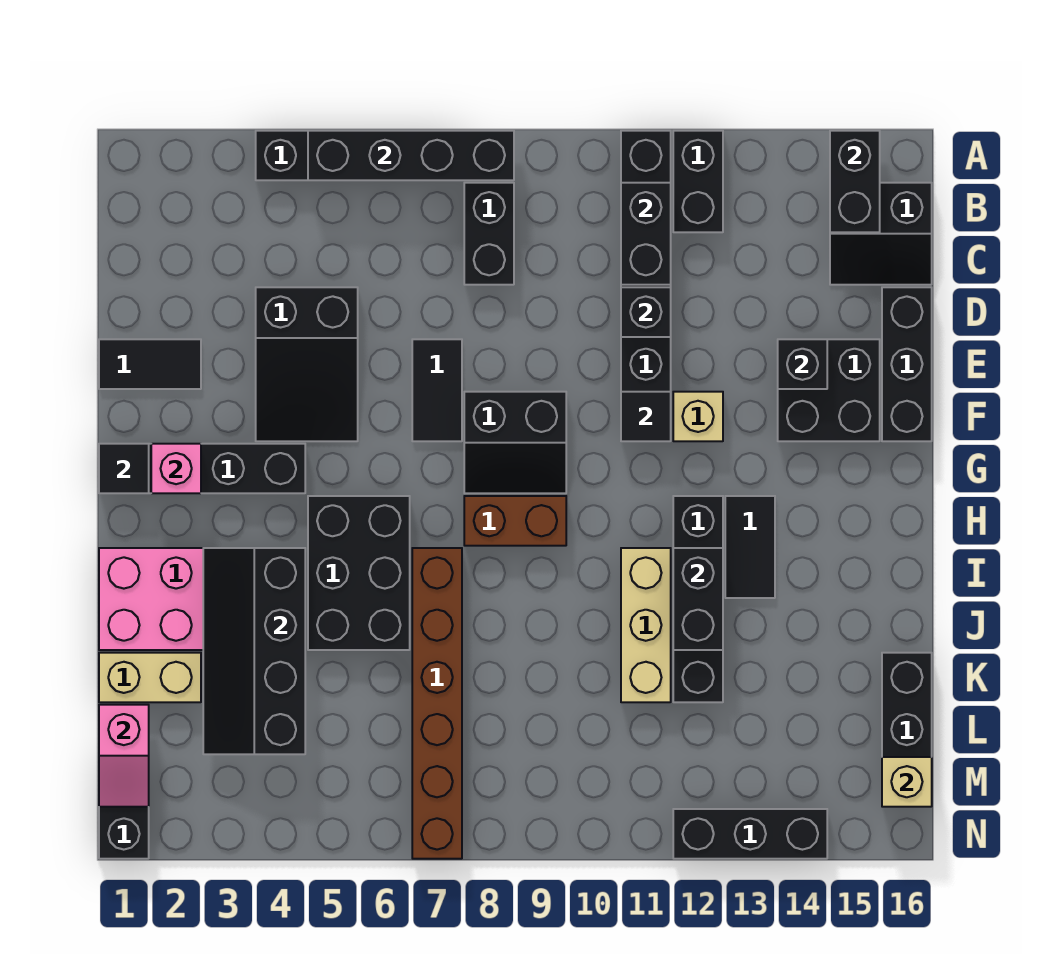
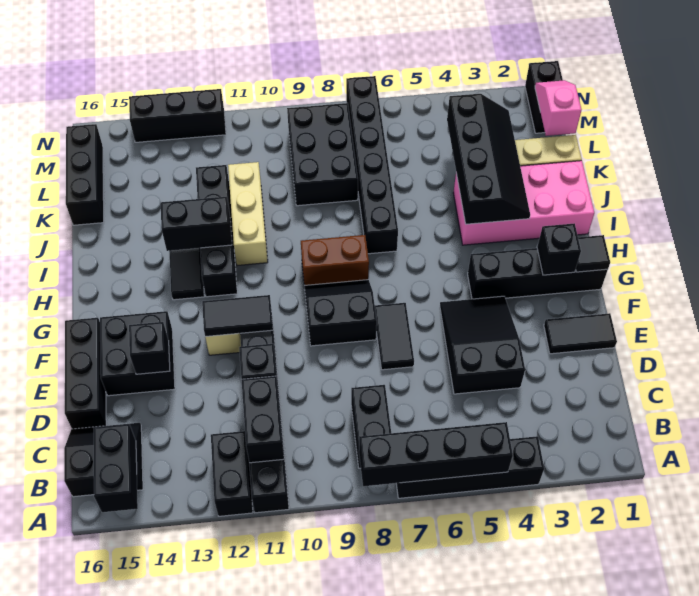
black tile F11 level 2 -> black tile F11:F12 level 2
pink brick G2 level 2 -> black brick G2 level 2
black brick H5:J6 level 1 -> black brick K8:M9 level 1
brown brick I7:N7 level 1 -> black brick I7:N7 level 1
black brick I12:J12 level 2 -> black brick I12:I13 level 2
tan brick M16 level 2 -> none

